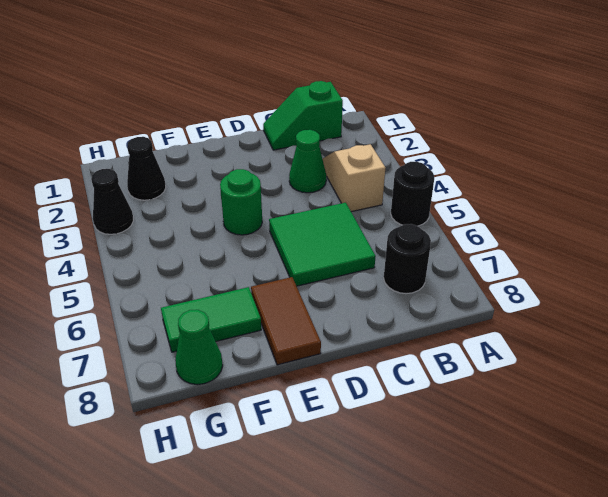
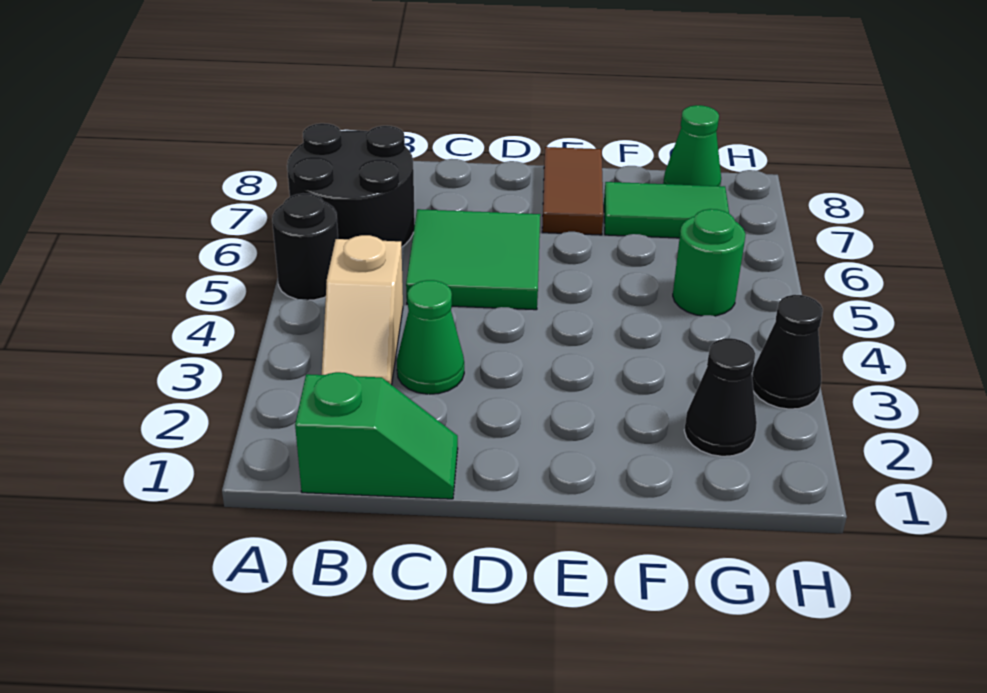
black round brick B7 level 1 -> black round brick A6:B7 level 1
green round brick E4 level 1 -> green round brick G5 level 1

